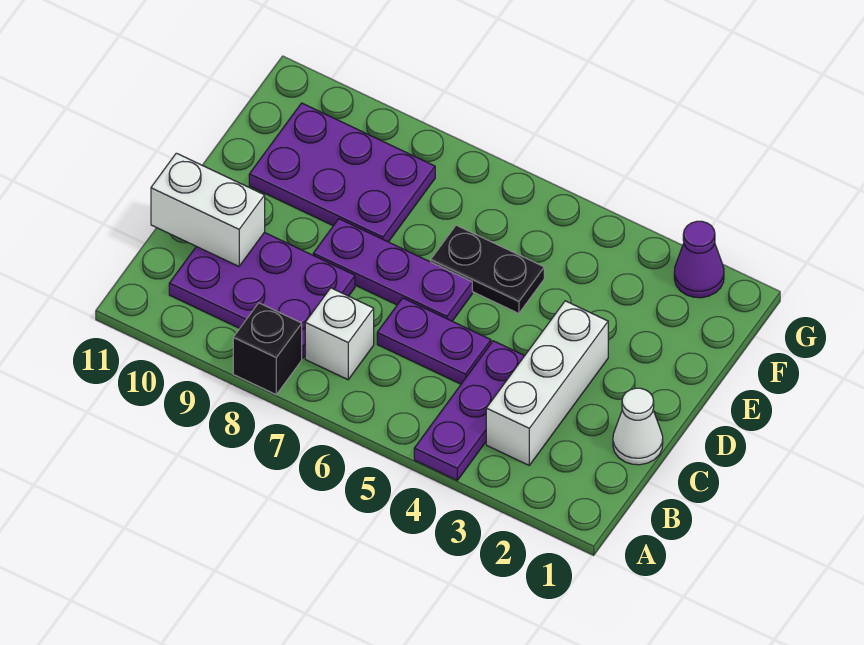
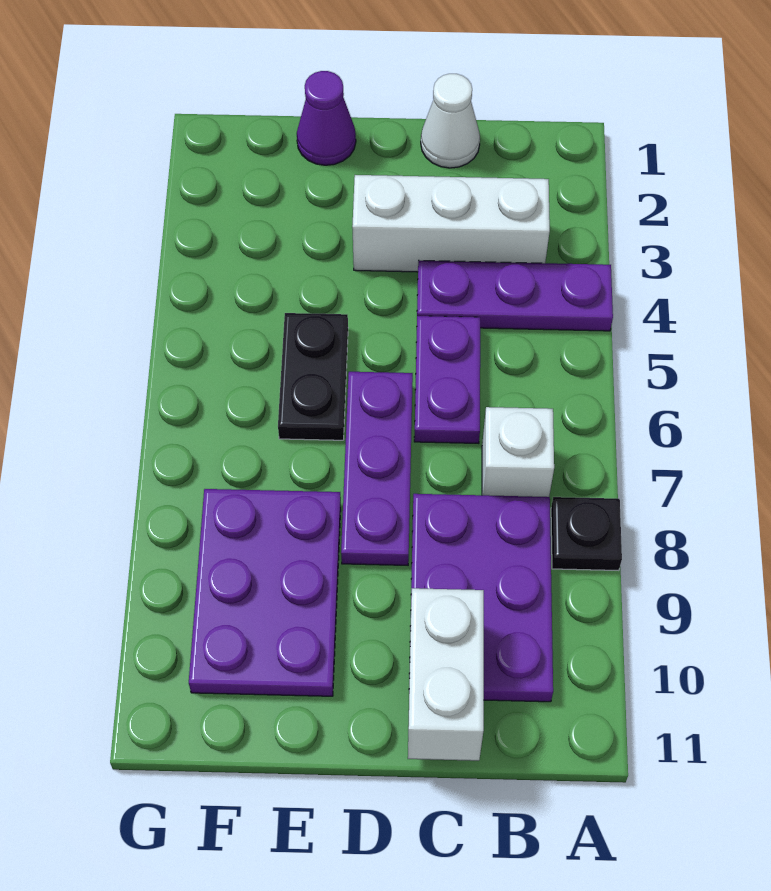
black brick A8 level 1 -> black plate A8 level 1
purple cone G2 level 1 -> purple cone E1 level 1

